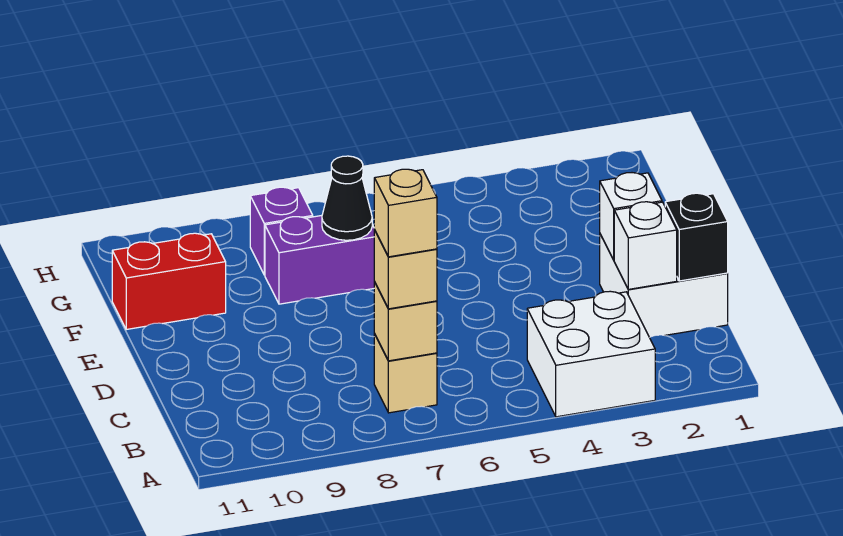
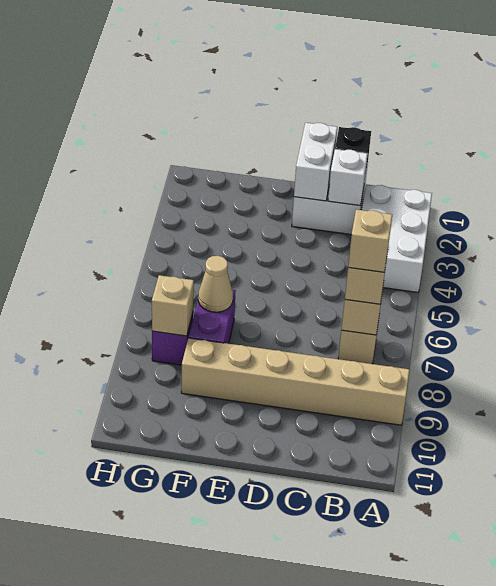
white brick A3:B4 level 1 -> white brick A2:B4 level 1
none -> tan brick A9:F9 level 1
white brick D2 level 2 -> white brick D1:D2 level 2
black cone F7 level 2 -> tan cone F7 level 2
red brick F10:F11 level 1 -> none
none -> tan brick G8 level 2

